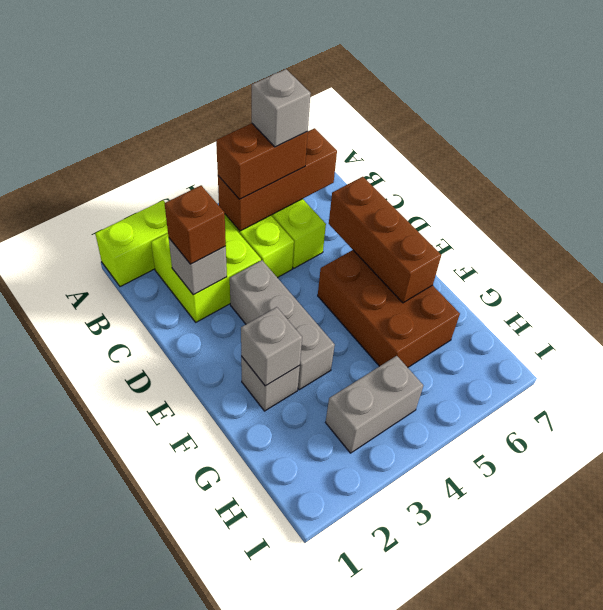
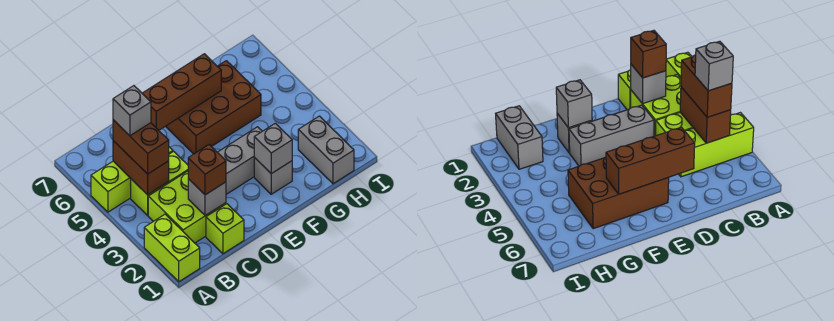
brown brick B4:B6 level 2 -> brown brick B4:B5 level 2
none -> lime brick C1 level 1
grey brick H3:H4 level 1 -> grey brick H1:H2 level 1

